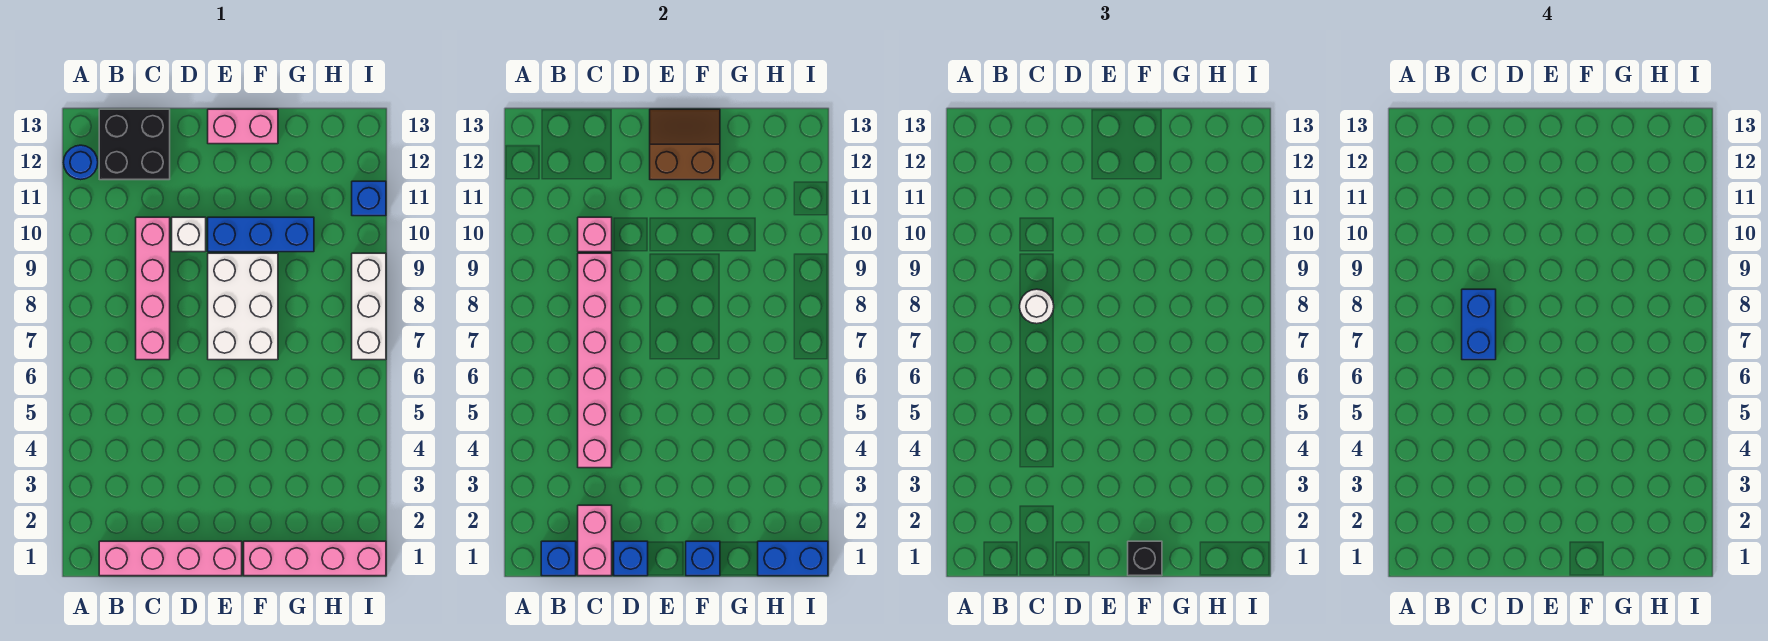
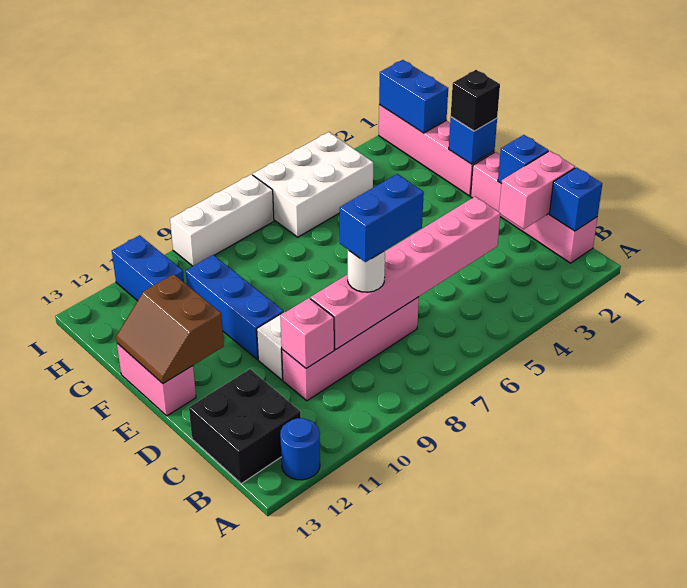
white brick E7:F9 level 1 -> white brick H4:I6 level 1
blue brick I11 level 1 -> blue brick H11:I11 level 1

